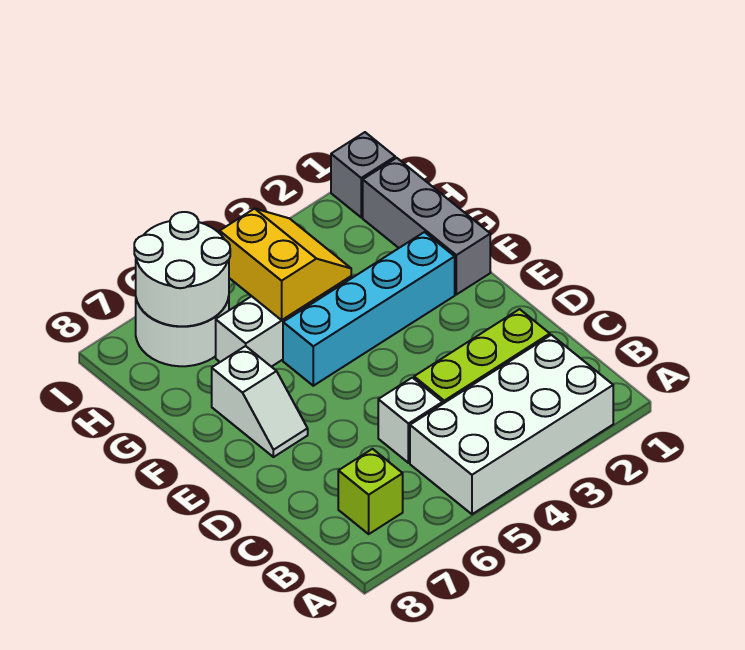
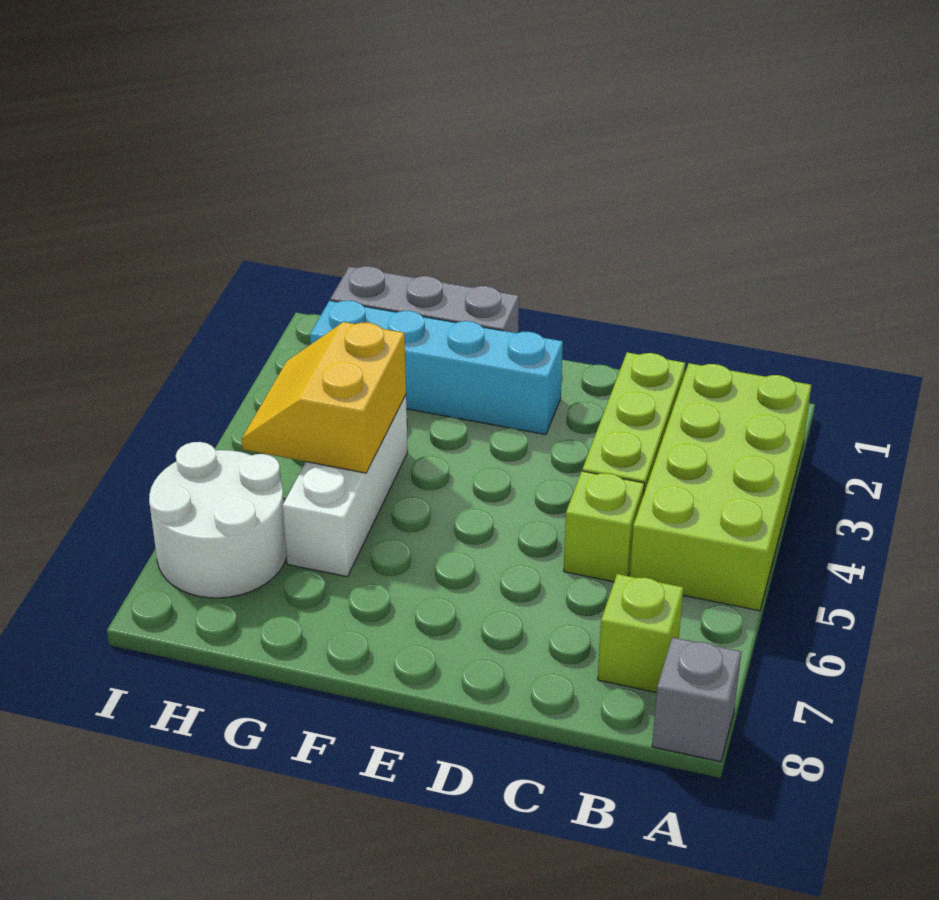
white brick A2:B5 level 1 -> lime brick A2:B5 level 1
white brick C5 level 1 -> lime brick C5 level 1
white slope E7:F7 level 1 top F -> none
cyan brick F2:F5 level 1 -> cyan brick E2:H2 level 1
yellow slope G4:H5 level 2 top 5 -> yellow slope G4:H5 level 2 top G
white round brick H6:I7 level 2 -> none
grey brick I1 level 1 -> grey brick A8 level 1

